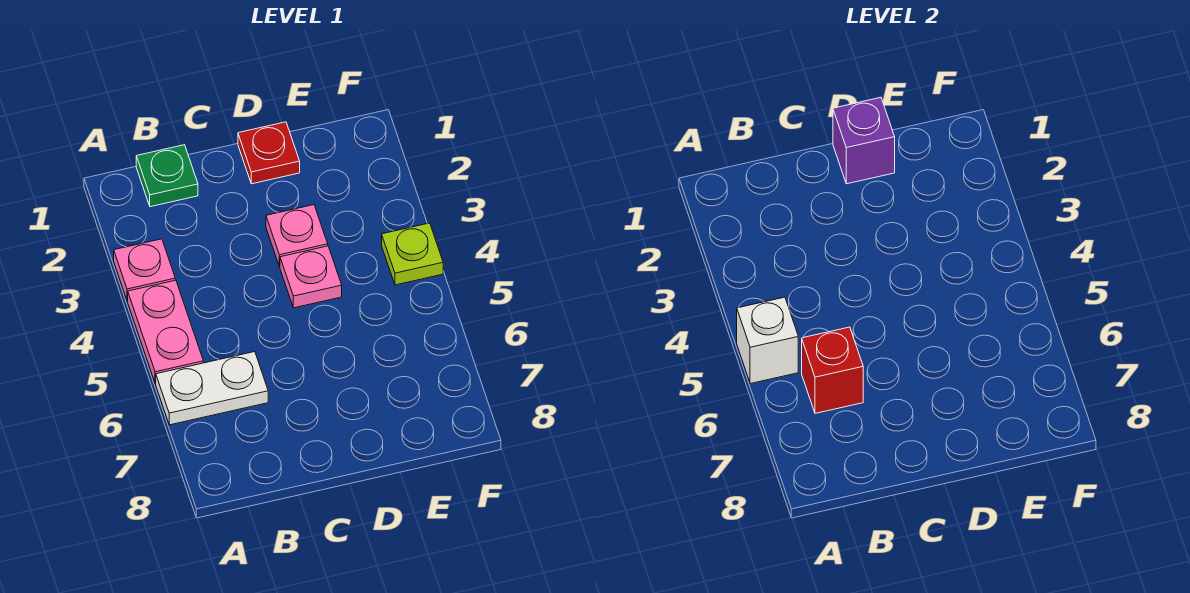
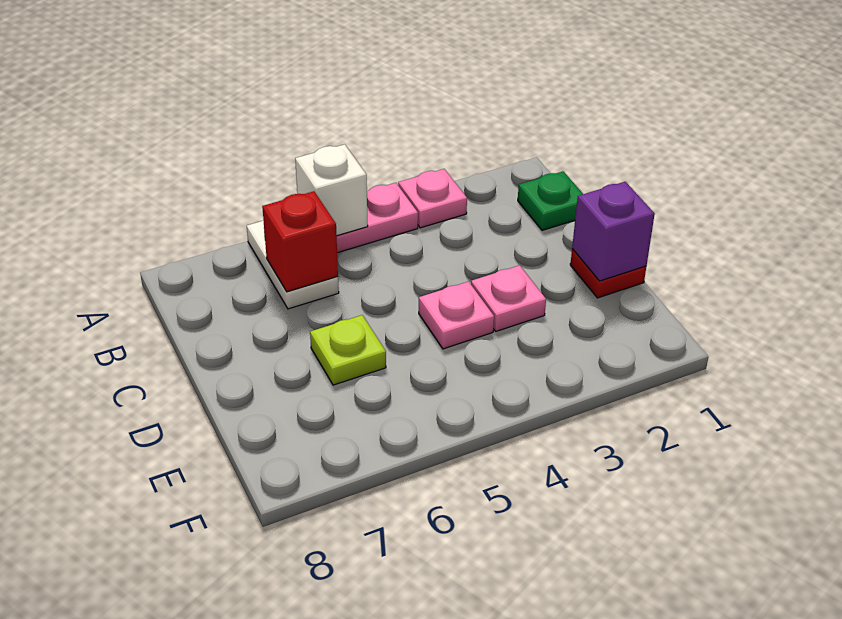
lime plate F4 level 1 -> lime plate D6 level 1

